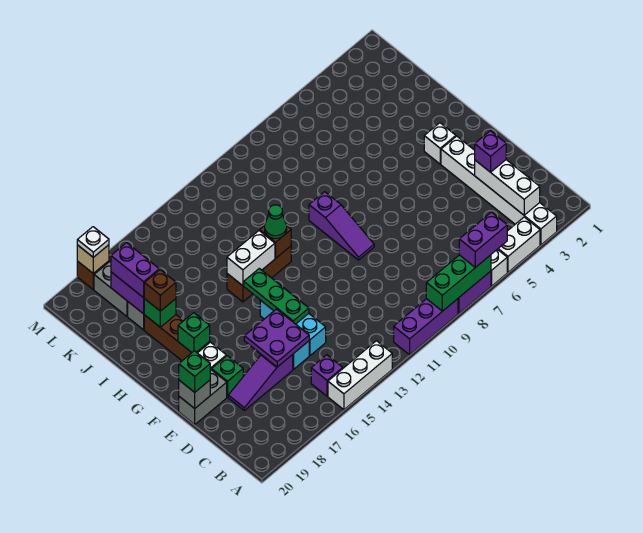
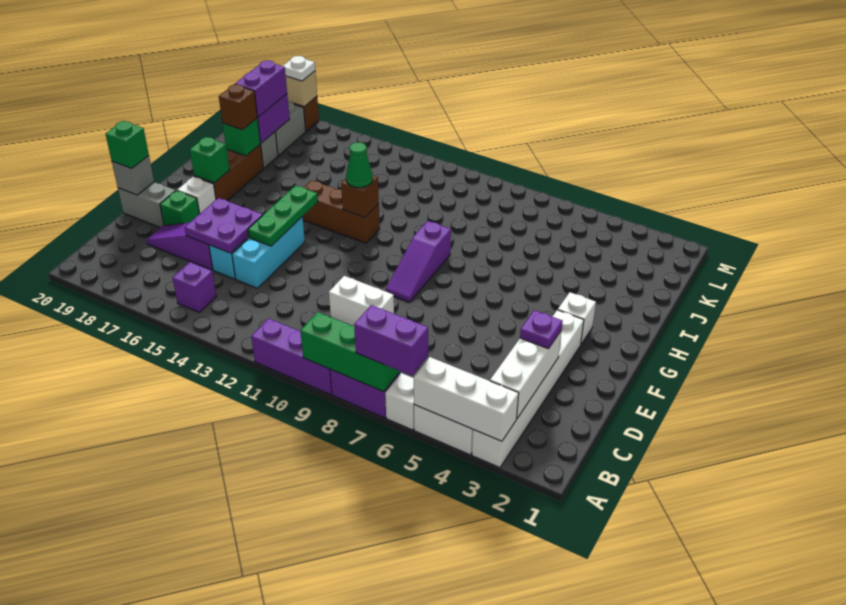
white brick A13:A15 level 1 -> white brick A3:A5 level 2
purple brick D3 level 3 -> purple plate D3 level 3
white brick H13:H14 level 2 -> white brick D9:D10 level 1

